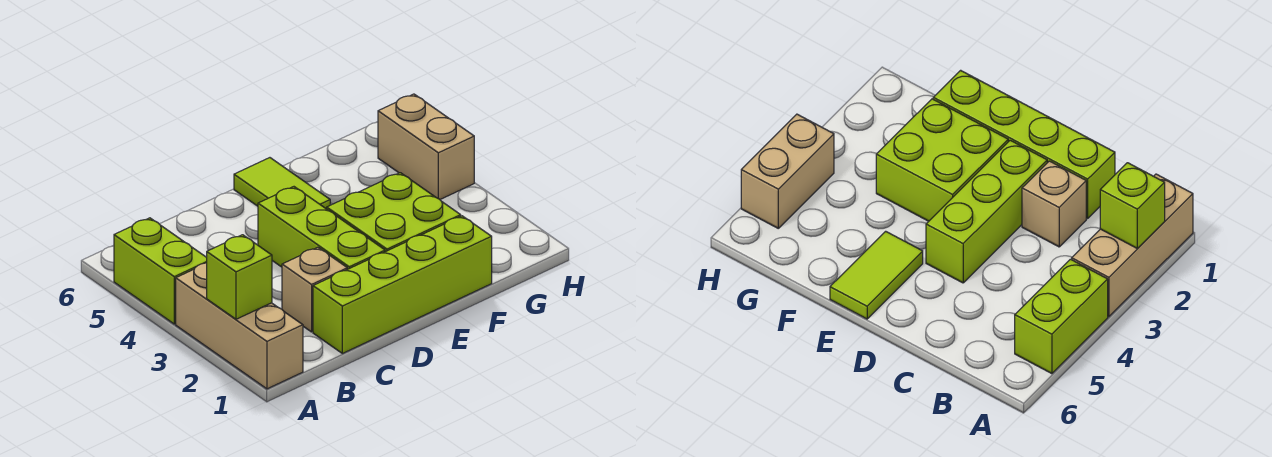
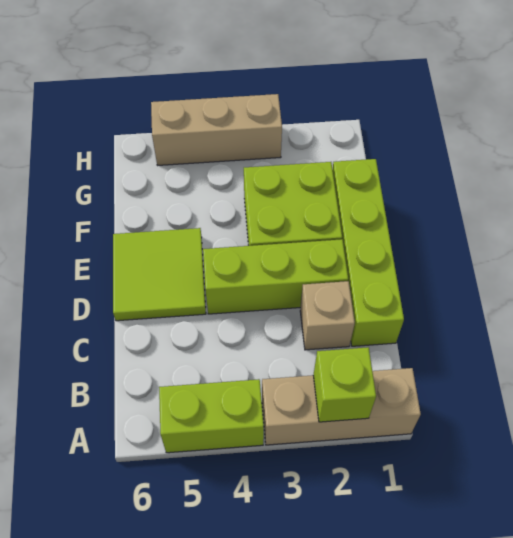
lime tile E5:E6 level 1 -> lime tile D5:E6 level 1
tan brick H4:H5 level 1 -> tan brick H3:H5 level 1

